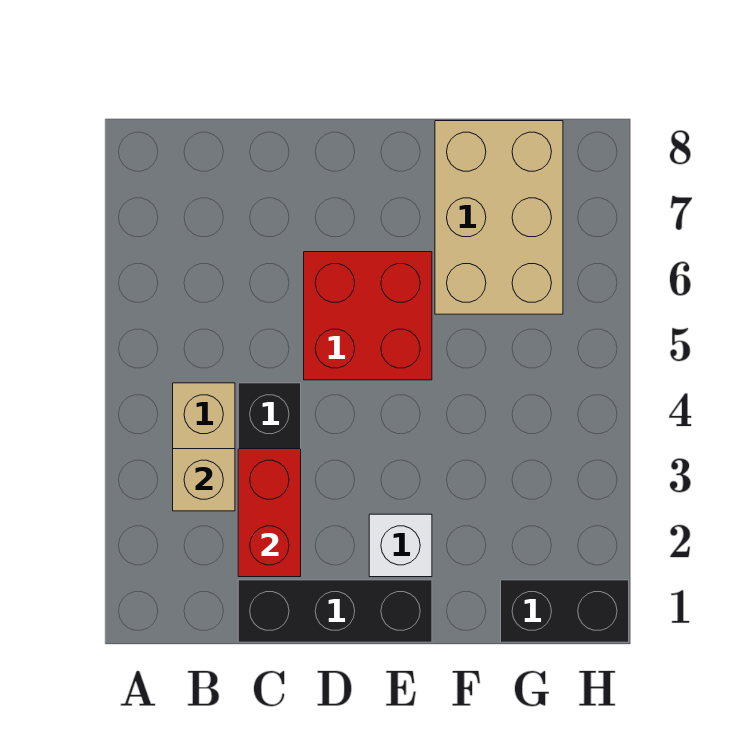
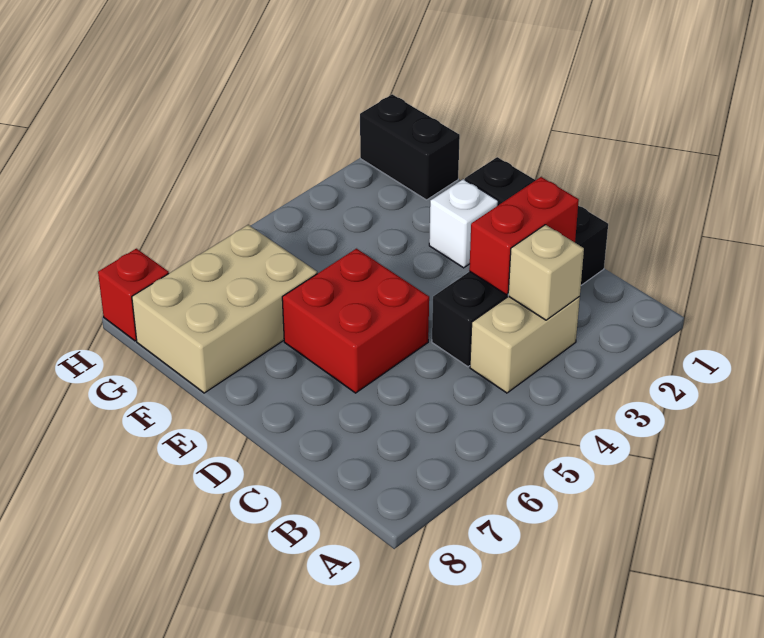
none -> red brick H8 level 1

